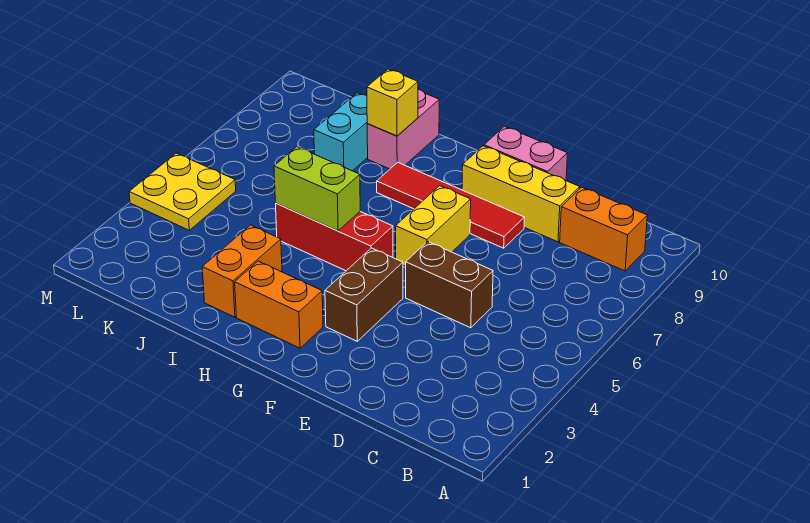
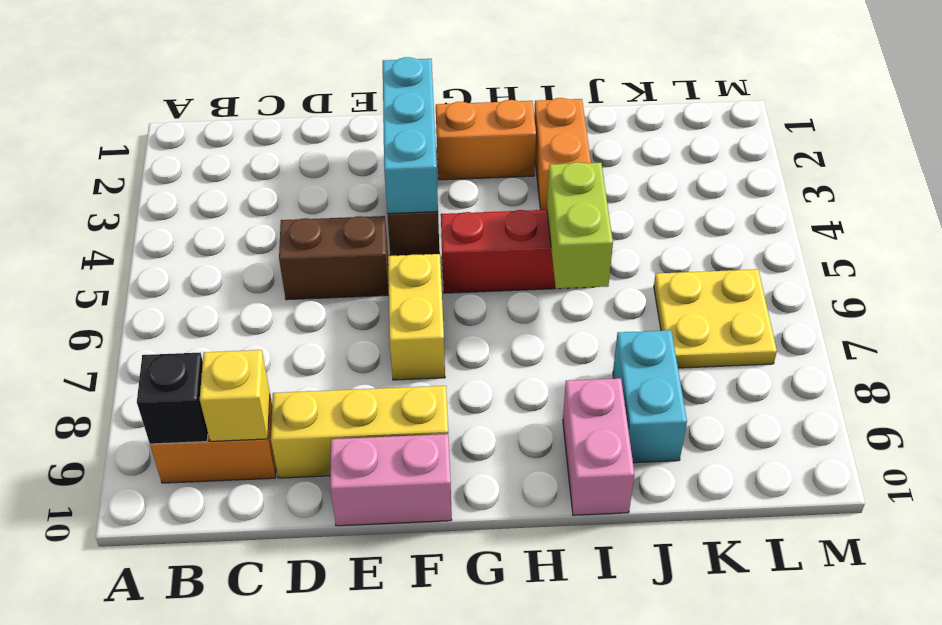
none -> black brick B9 level 2
red tile E8:H8 level 1 -> none
none -> cyan brick F2:F4 level 2
lime brick H5:I5 level 2 -> lime brick I5:I6 level 2
yellow brick I9 level 2 -> yellow brick C9 level 2
yellow plate L4:M5 level 1 -> yellow plate K6:L7 level 1

